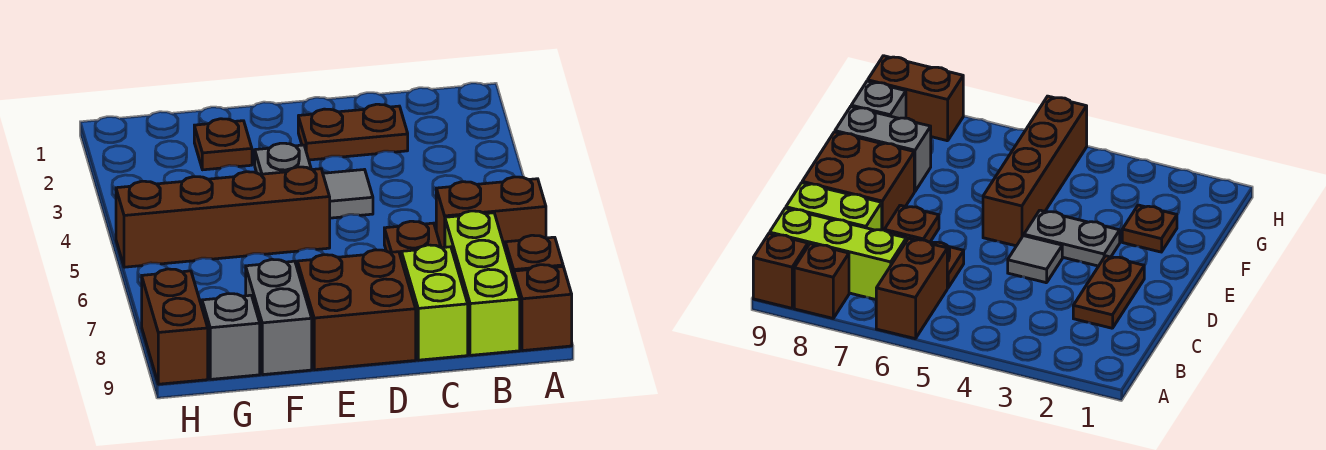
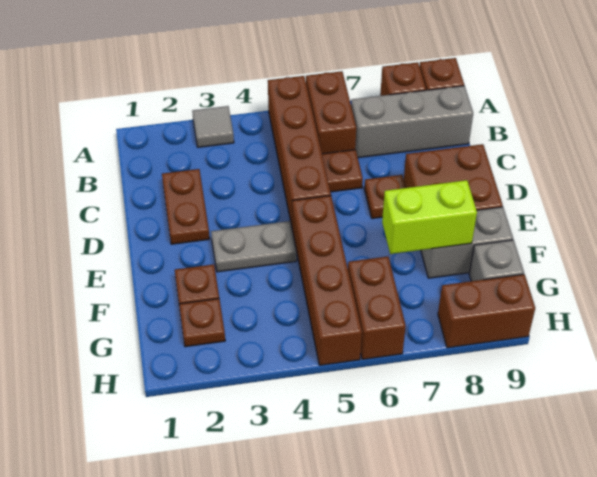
none -> brown brick A5:D5 level 1
lime brick B7:B9 level 1 -> grey brick B7:B9 level 1
lime brick C8:C9 level 1 -> lime brick F7:F8 level 2
grey tile D4 level 1 -> grey tile A3 level 1
none -> brown plate G2 level 1
none -> brown brick G6:H6 level 1

